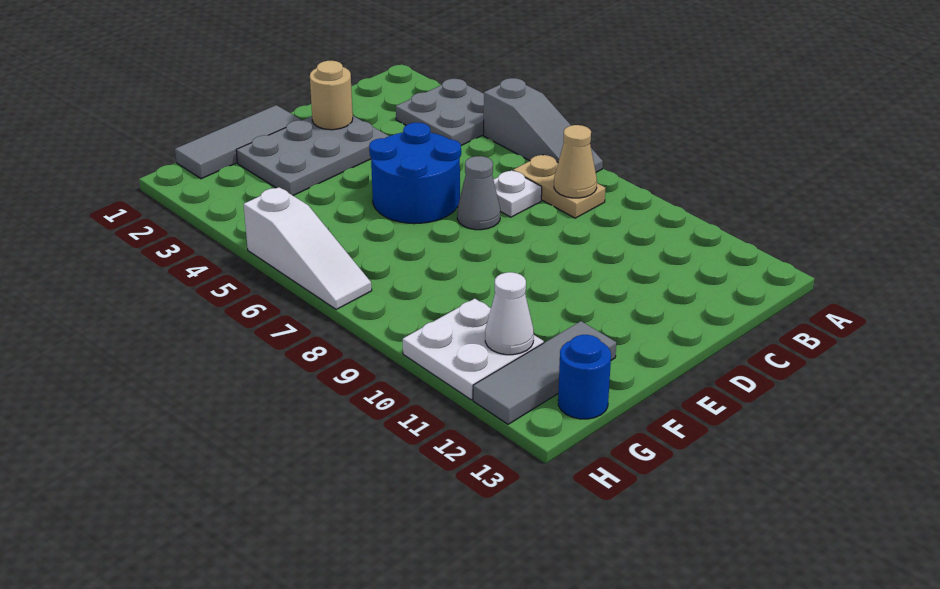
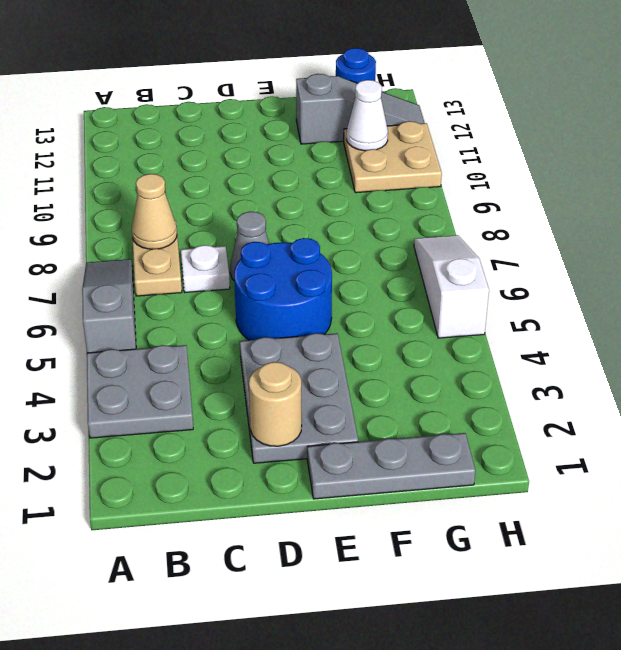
grey plate D2:F3 level 1 -> grey plate D2:E4 level 1
grey tile E1:G1 level 1 -> grey plate E1:G1 level 1
grey tile F12:H12 level 1 -> grey slope F12:H12 level 1 top F
white plate G10:H11 level 1 -> tan plate G10:H11 level 1

